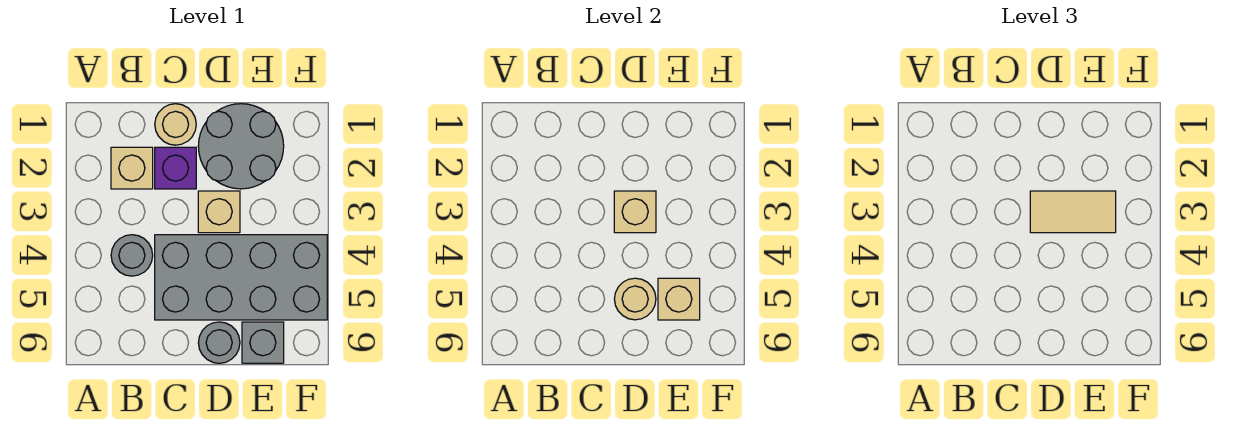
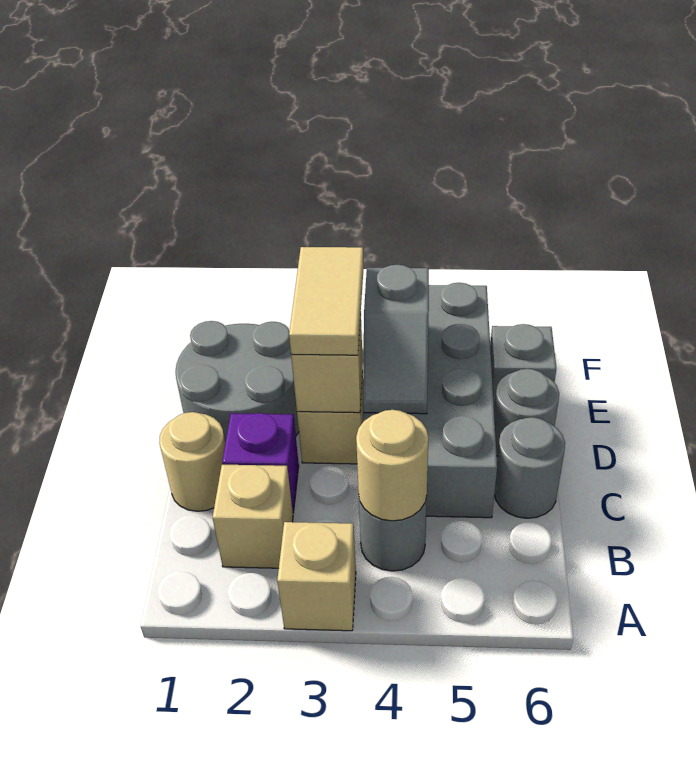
none -> grey round brick C6 level 1
none -> grey slope D4:E4 level 2 top E
tan round brick D5 level 2 -> tan round brick B4 level 2
tan brick E5 level 2 -> tan brick A3 level 1

